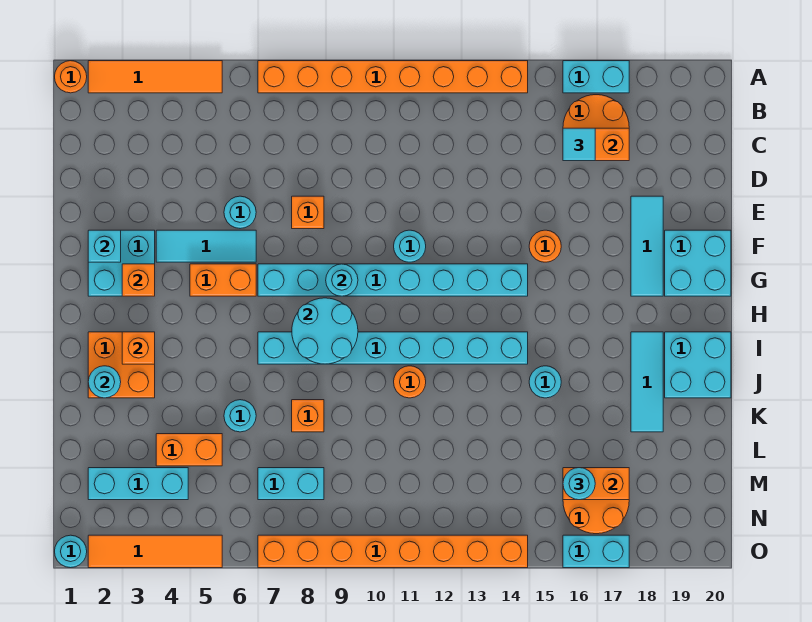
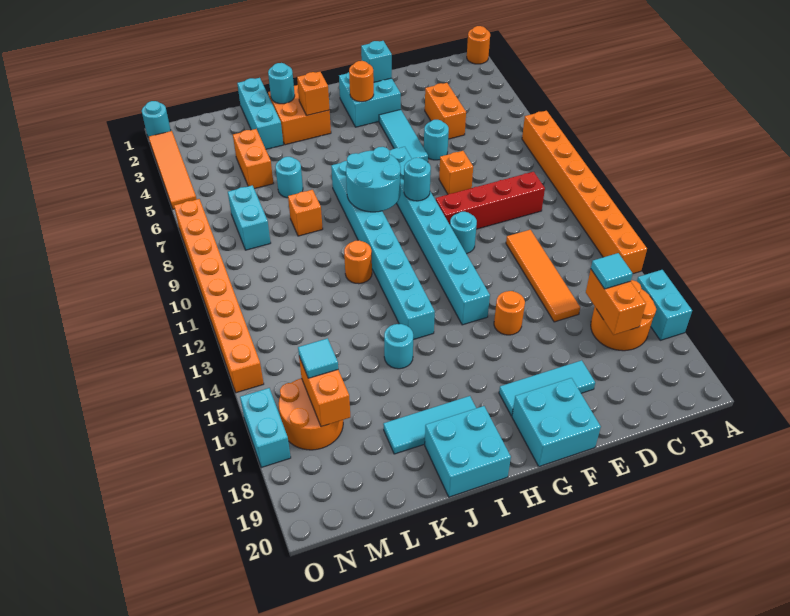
orange tile A2:A5 level 1 -> orange tile D12:D15 level 1
none -> red brick C10:F10 level 1
orange brick G3 level 2 -> orange round brick G3 level 2
orange brick G5:G6 level 1 -> orange brick D4:D5 level 1
cyan brick M2:M4 level 1 -> cyan brick K1:K3 level 1
cyan round brick M16 level 3 -> cyan tile M16 level 3

